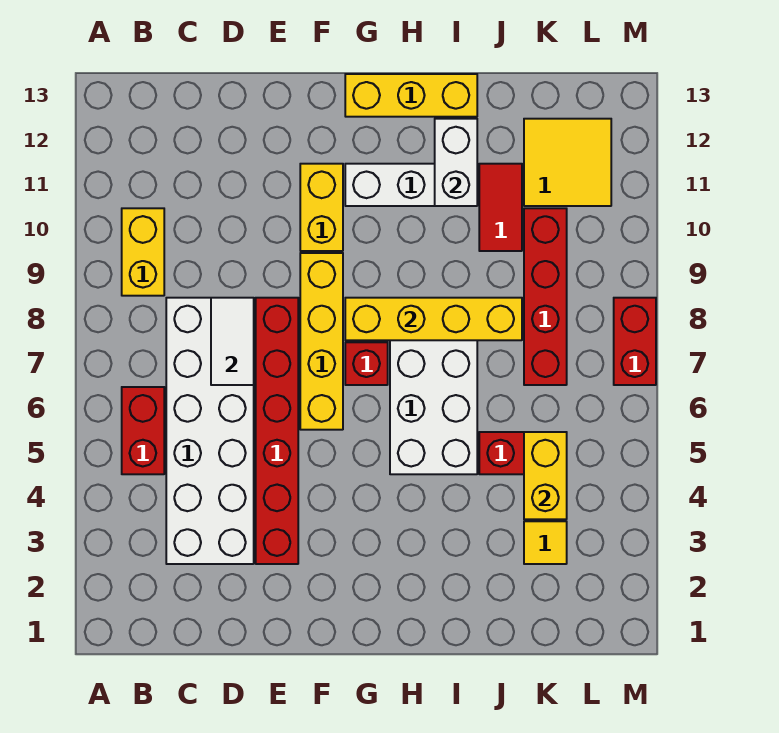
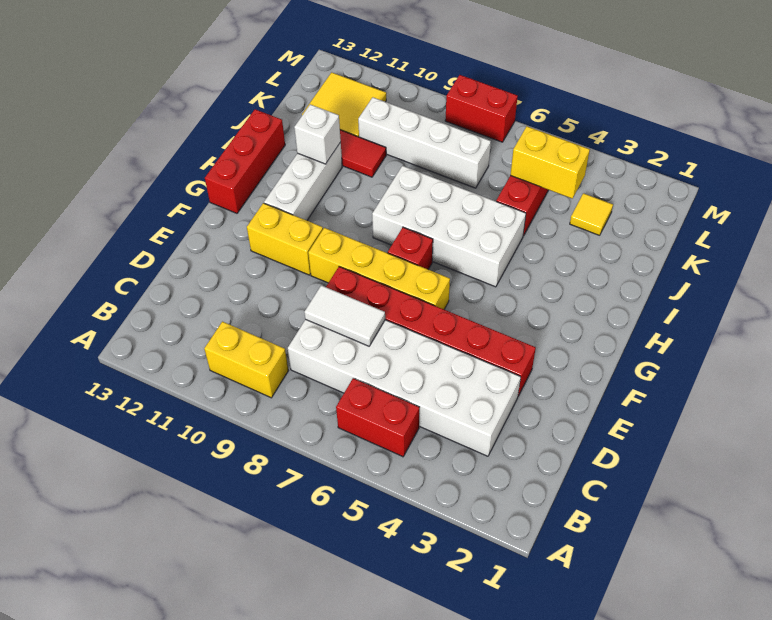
yellow brick G8:J8 level 2 -> none
yellow brick G13:I13 level 1 -> red brick G13:I13 level 1
white brick I11:I12 level 2 -> white brick I11 level 2
red brick K7:K10 level 1 -> white brick K7:K10 level 1

